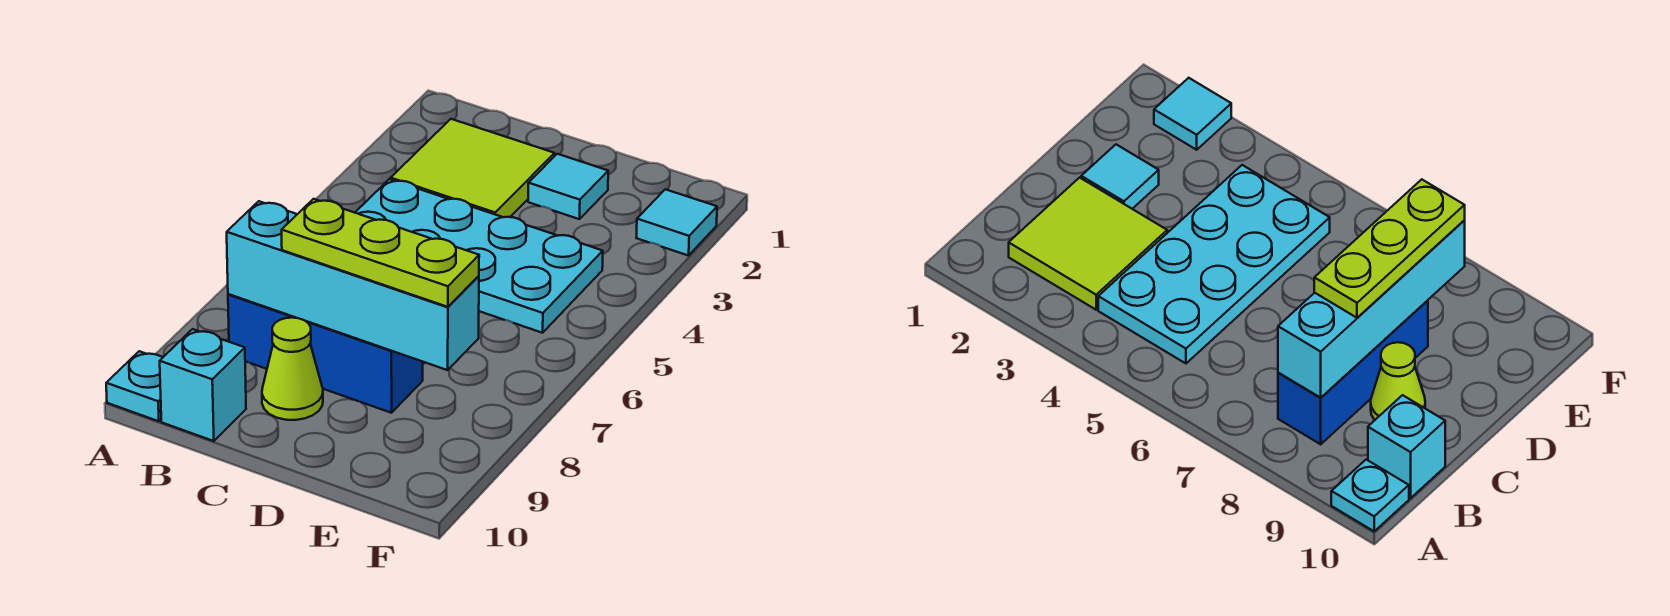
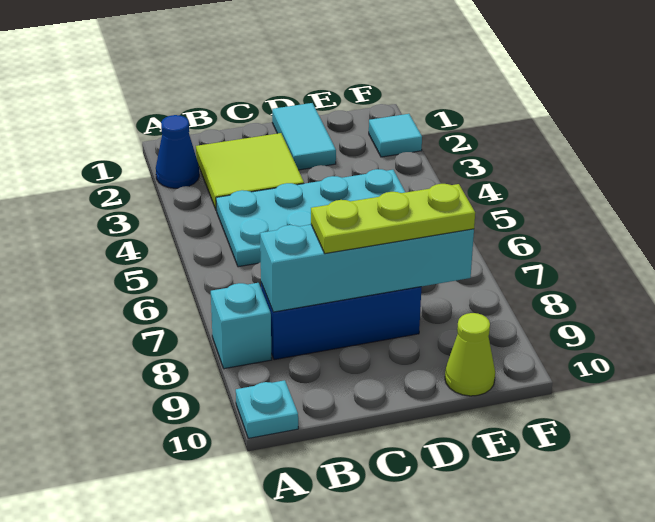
none -> blue cone A2 level 1
cyan brick B10 level 1 -> cyan brick A8 level 1
lime cone C9 level 1 -> lime cone E10 level 1
cyan tile D2 level 1 -> cyan tile D1:D2 level 1

